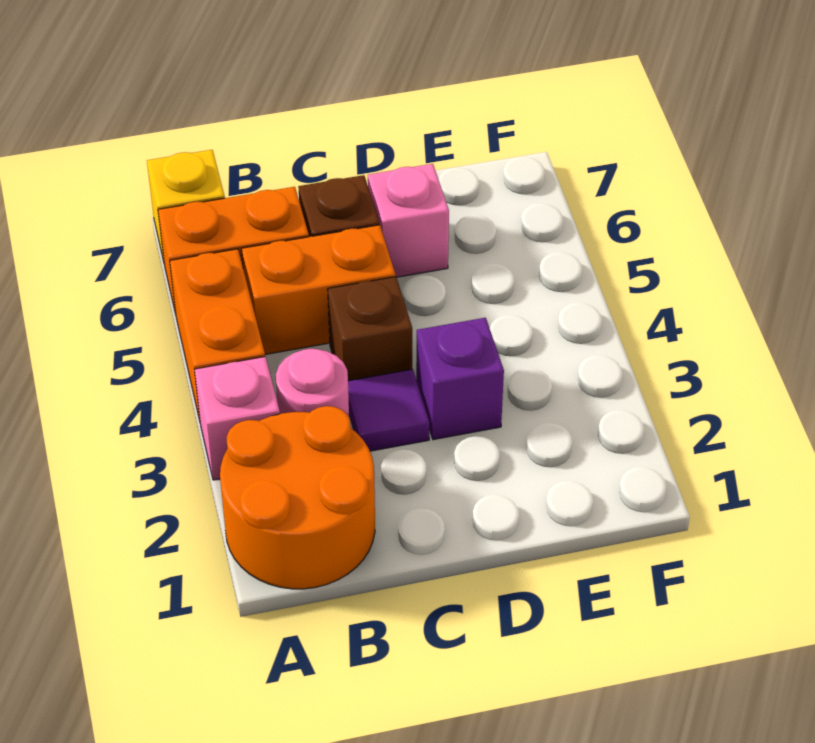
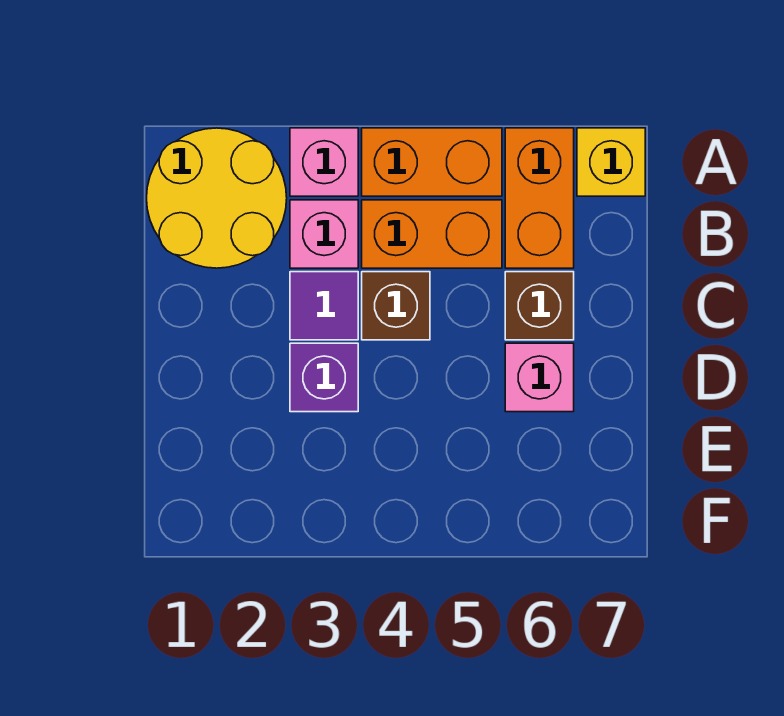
orange round brick A1:B2 level 1 -> yellow round brick A1:B2 level 1
pink round brick B3 level 1 -> pink brick B3 level 1
orange brick B5:C5 level 1 -> orange brick B4:B5 level 1

